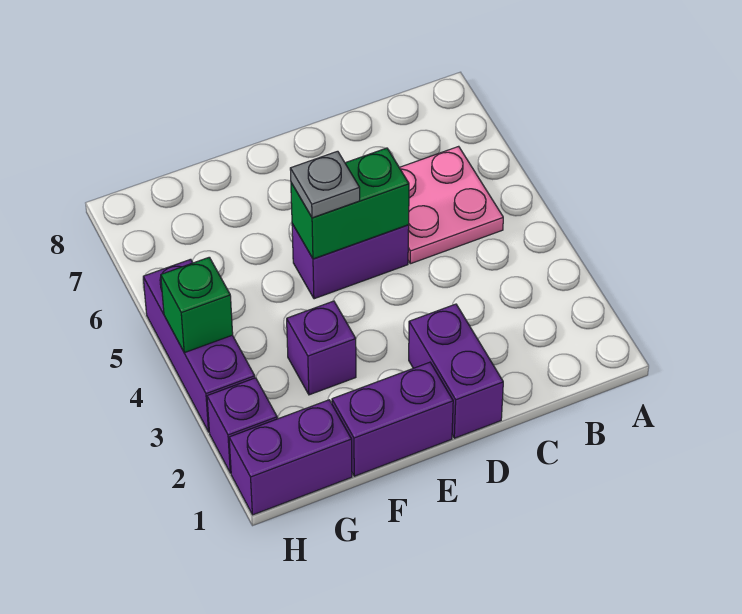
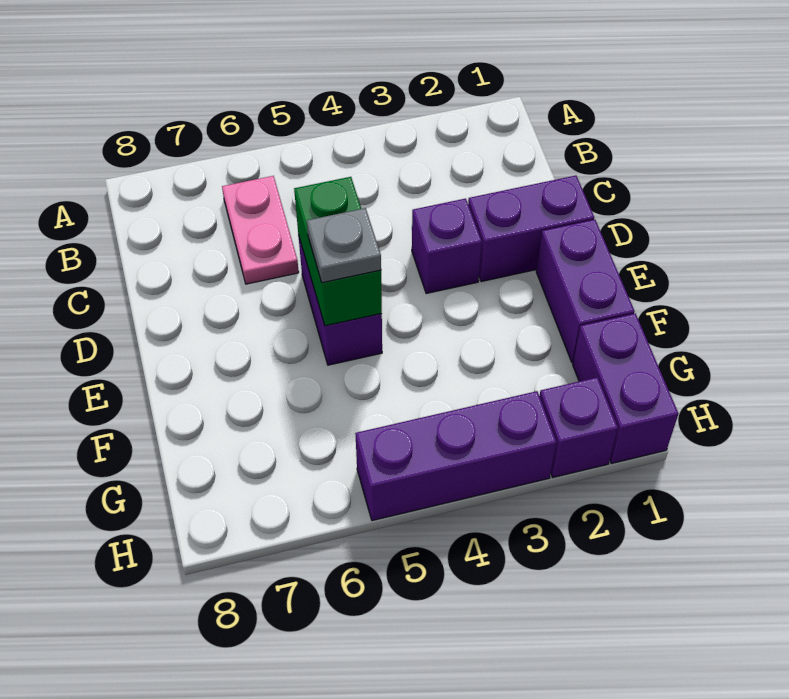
pink plate B5:C6 level 1 -> pink plate B6:C6 level 1
purple brick F3 level 1 -> purple brick D3 level 1
green brick H4 level 2 -> none

